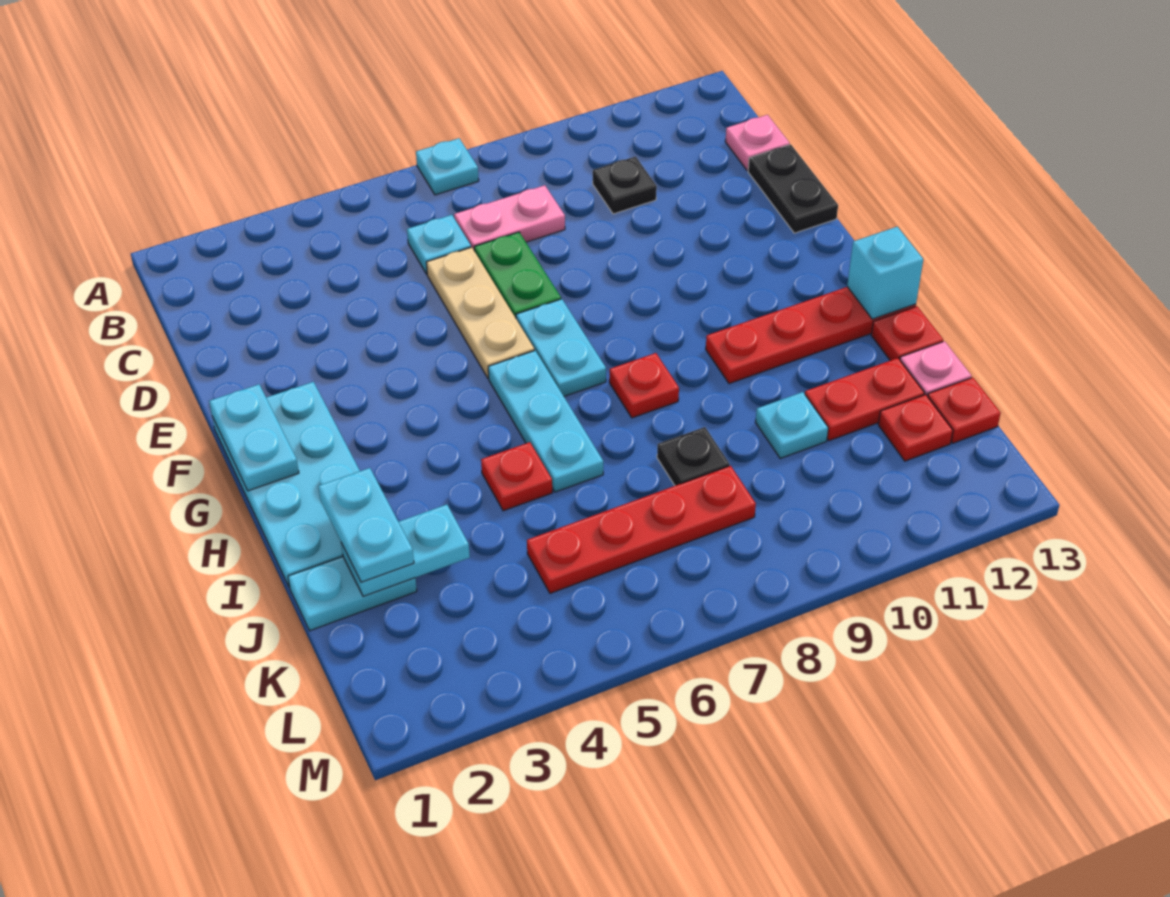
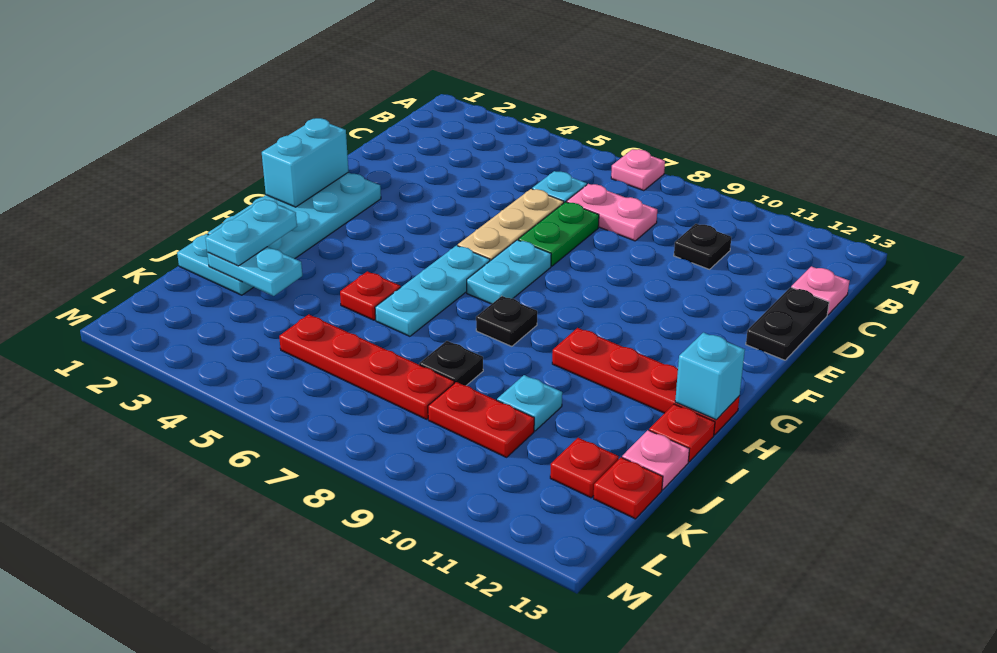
cyan plate A7 level 1 -> pink plate A7 level 1
cyan plate F1:G1 level 2 -> cyan brick F1:G1 level 2
red plate H8 level 1 -> black plate H8 level 1
red plate J11:J12 level 1 -> red plate K9:K10 level 1

